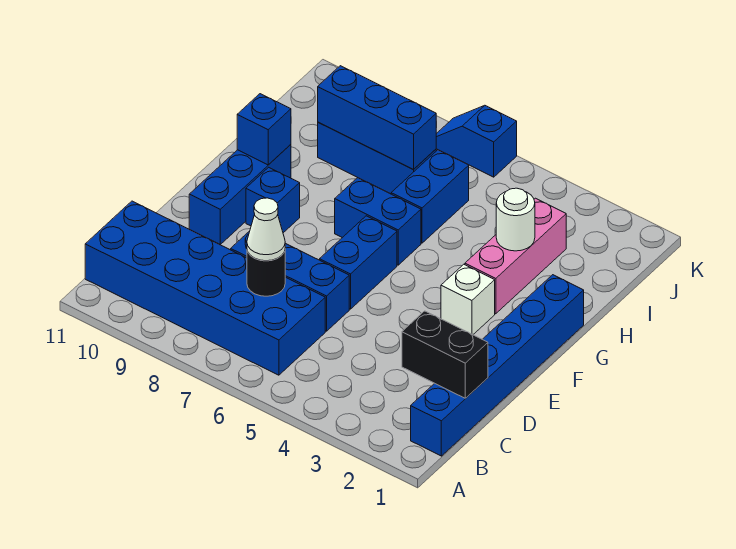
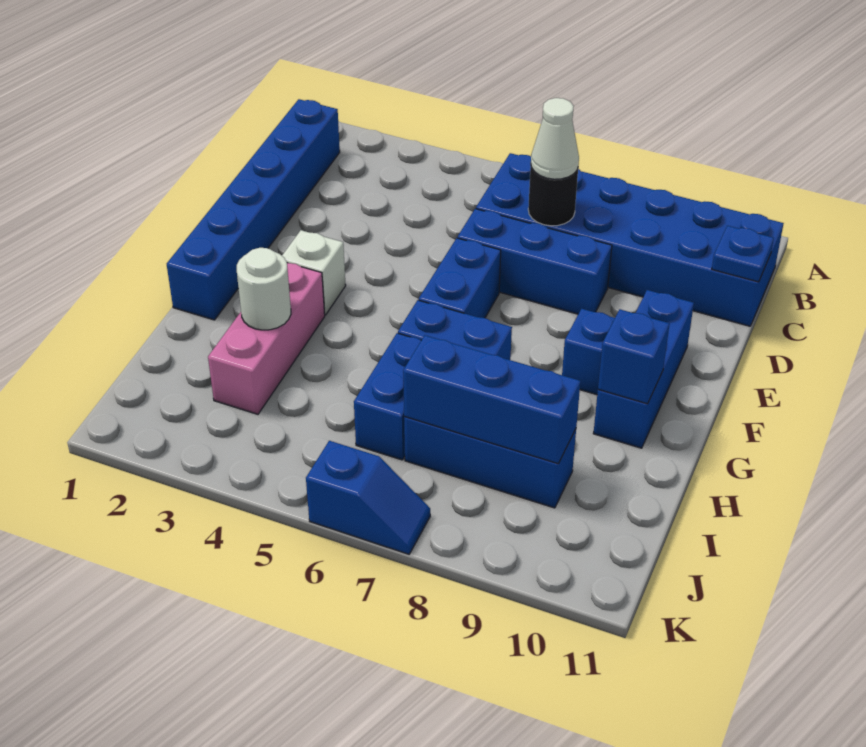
black brick C1:C2 level 2 -> none
none -> blue plate C11 level 2

